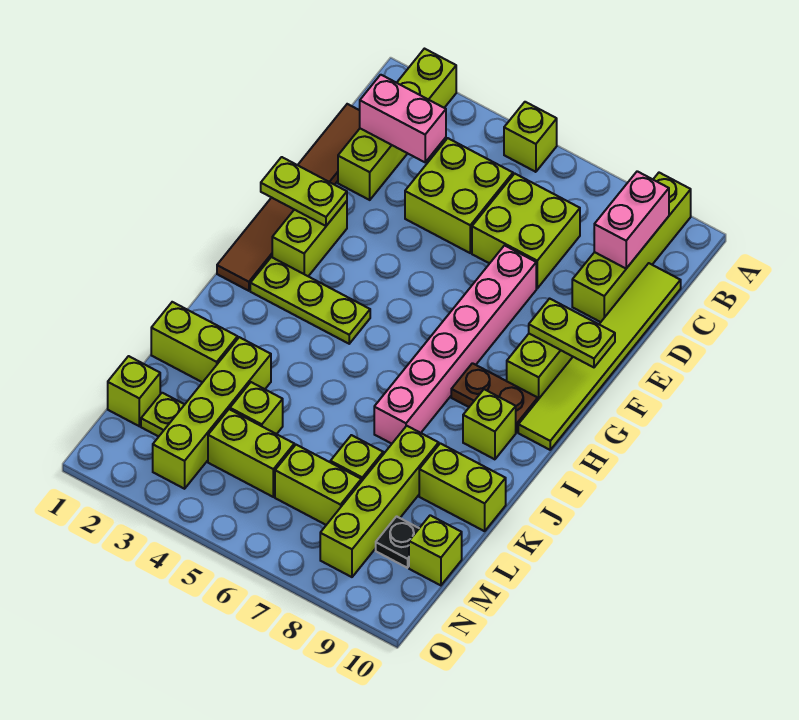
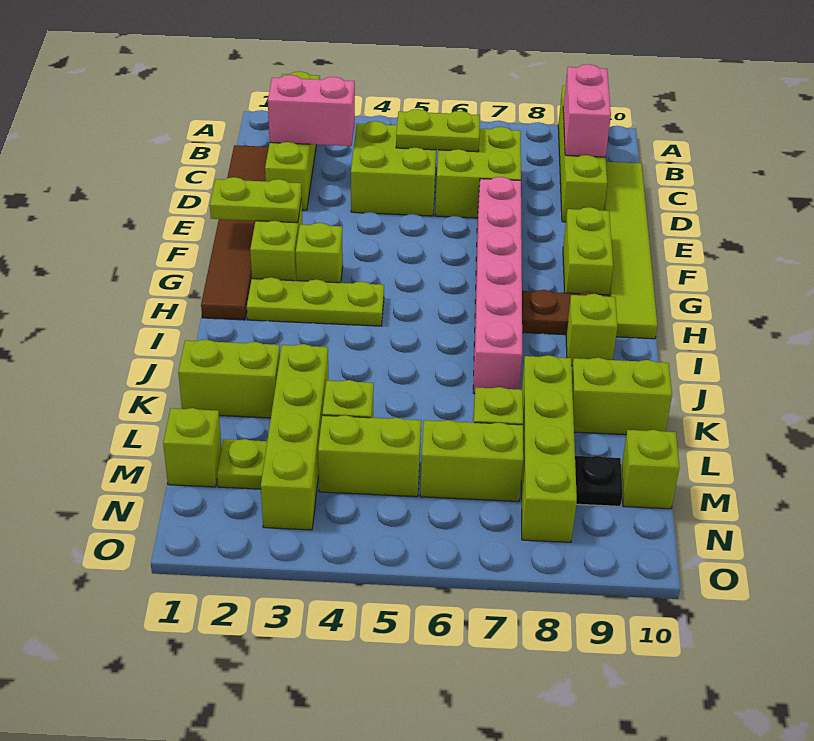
lime brick A5 level 1 -> lime brick G3 level 1
lime plate F9:F10 level 2 -> lime plate C5:C6 level 2

